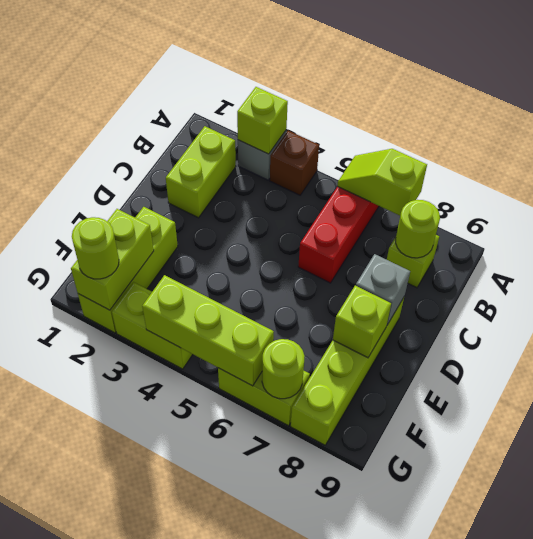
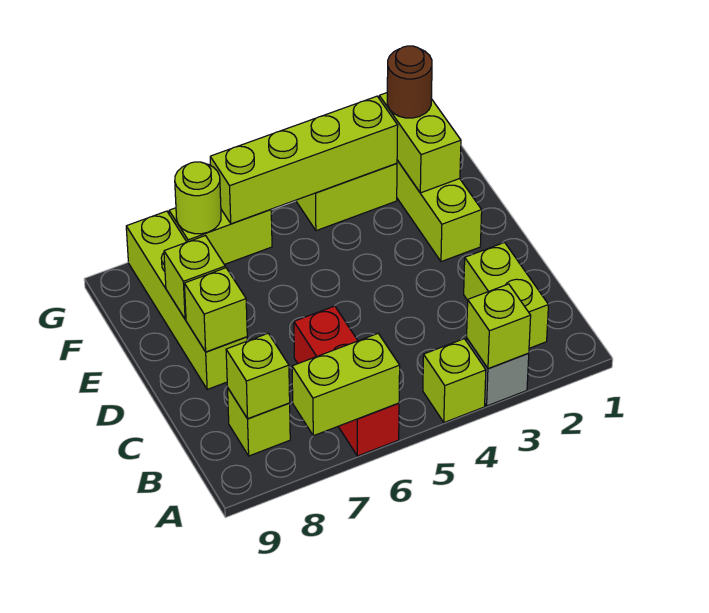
brown brick A4 level 1 -> lime brick A4 level 1
lime slope A6:A7 level 2 top 7 -> lime brick A6:A7 level 2
lime round brick B8 level 2 -> lime brick B8 level 2
grey brick D8 level 2 -> lime brick D8 level 2
lime round brick G2 level 3 -> brown round brick G2 level 3
lime brick G4:G6 level 2 -> lime brick G3:G6 level 2

